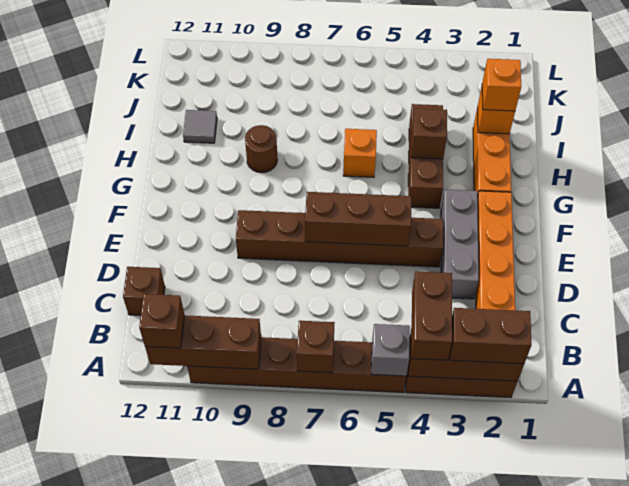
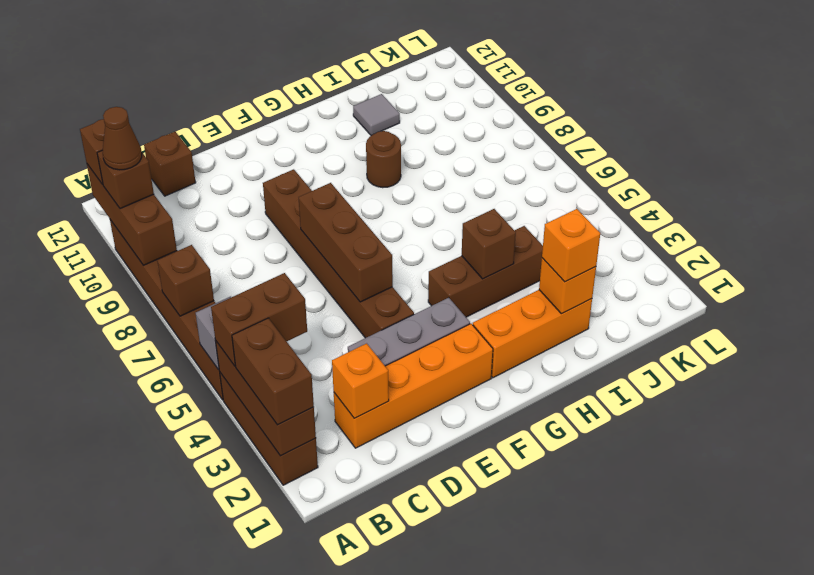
none -> brown brick A10 level 3
none -> brown cone A10 level 4
orange brick H6 level 1 -> orange brick C2 level 2

